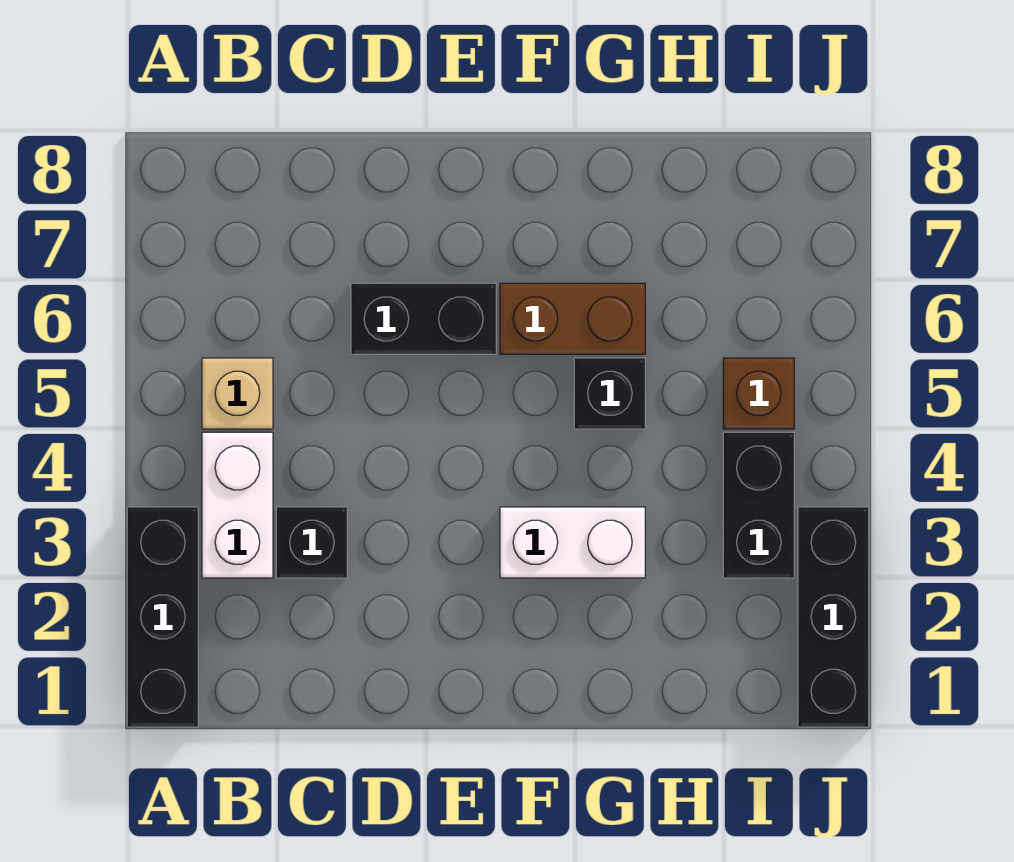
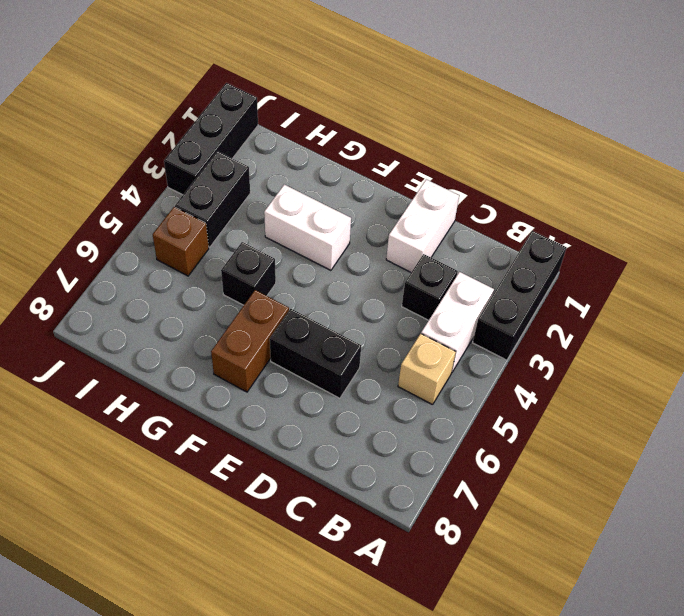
none -> white brick D1:D2 level 1
brown brick F6:G6 level 1 -> brown brick F6:F7 level 1

